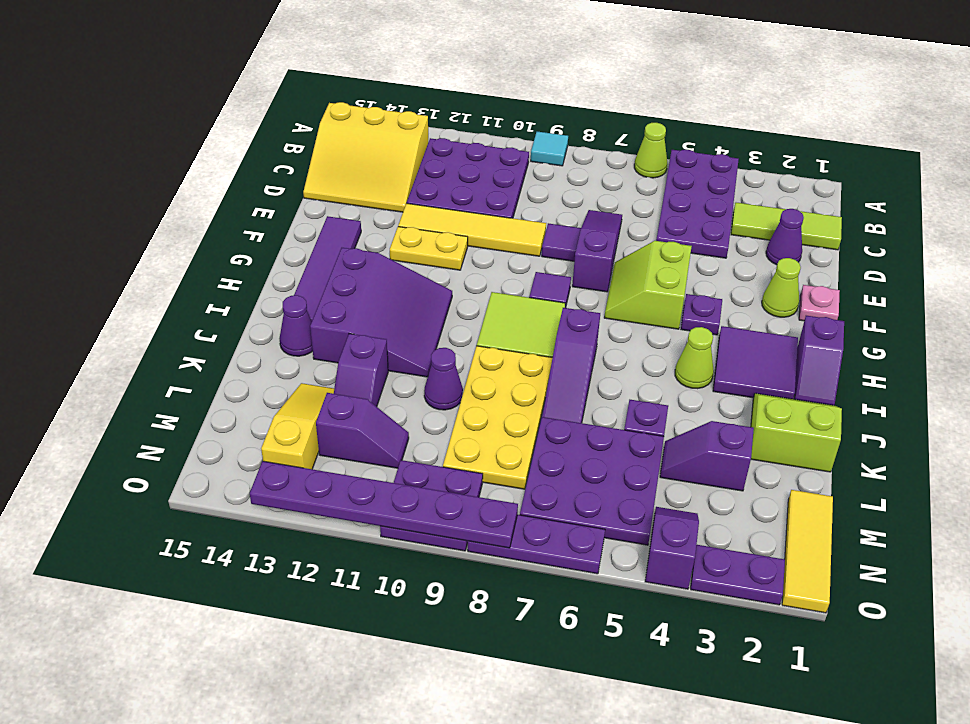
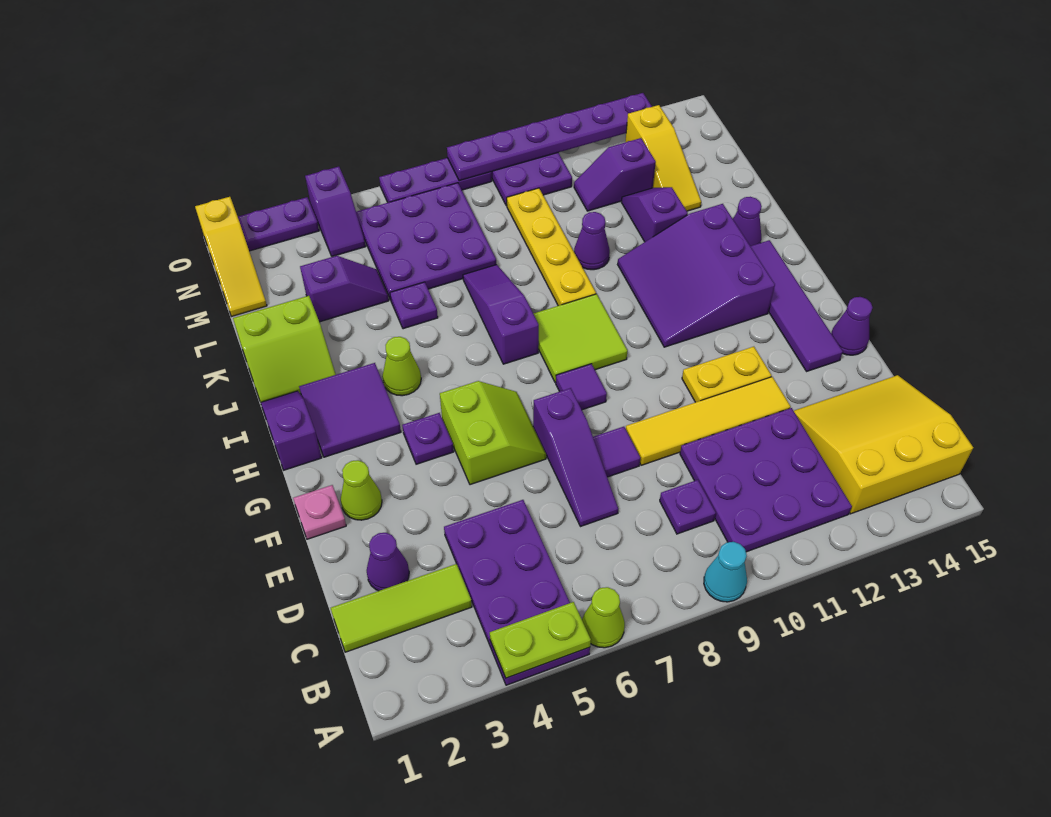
none -> lime plate A4:A5 level 2
cyan tile A9 level 1 -> cyan cone A9 level 1
none -> purple plate C9 level 1
none -> purple cone F15 level 1
yellow plate J8:M9 level 1 -> yellow plate J9:M9 level 1
yellow tile M1:O1 level 1 -> yellow slope M1:O1 level 1 top O

